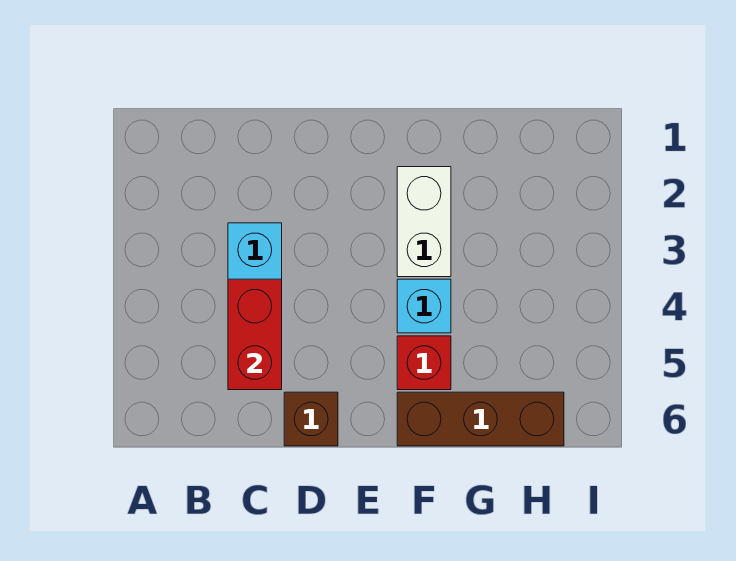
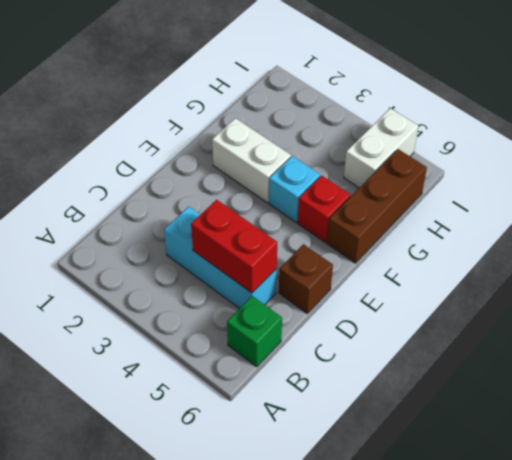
none -> green brick B6 level 1
none -> white brick H5:I5 level 1

